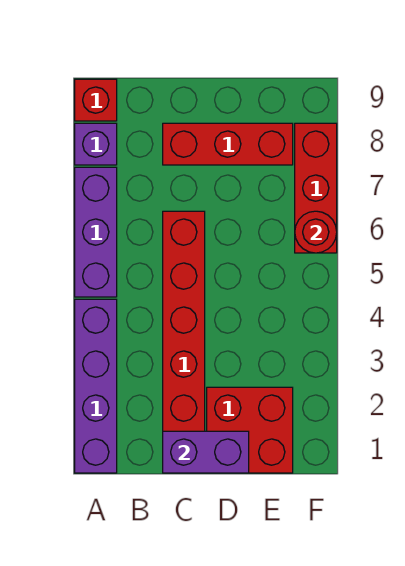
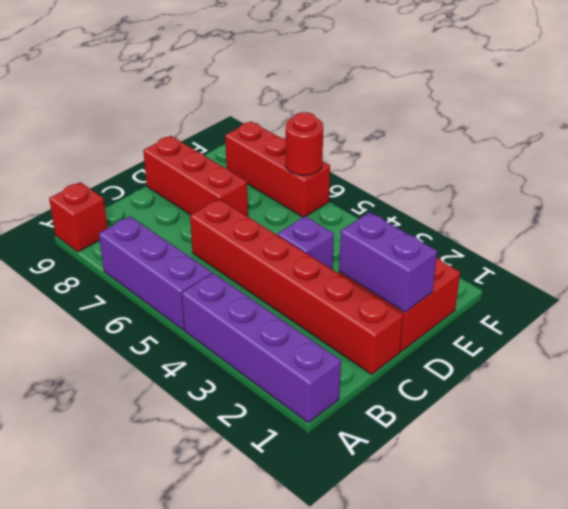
purple brick A8 level 1 -> purple brick D4 level 1
purple brick C1:D1 level 2 -> purple brick D1:D2 level 2
red brick C8:E8 level 1 -> red brick D7:D9 level 1

